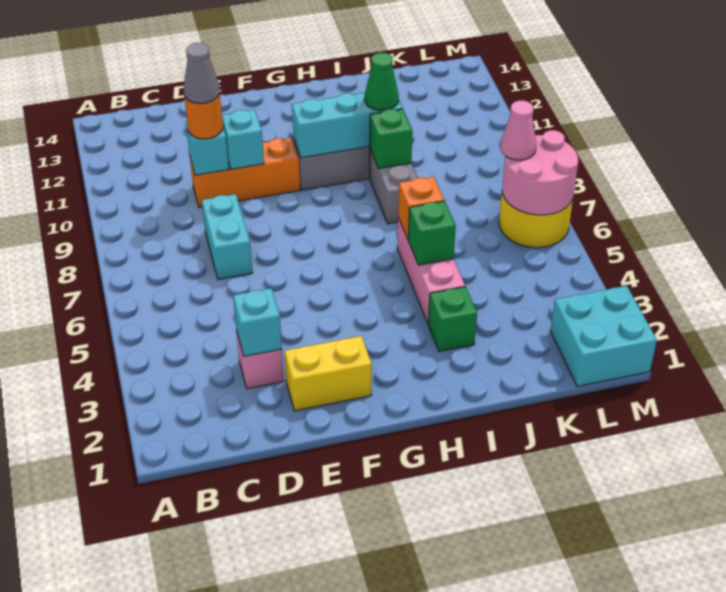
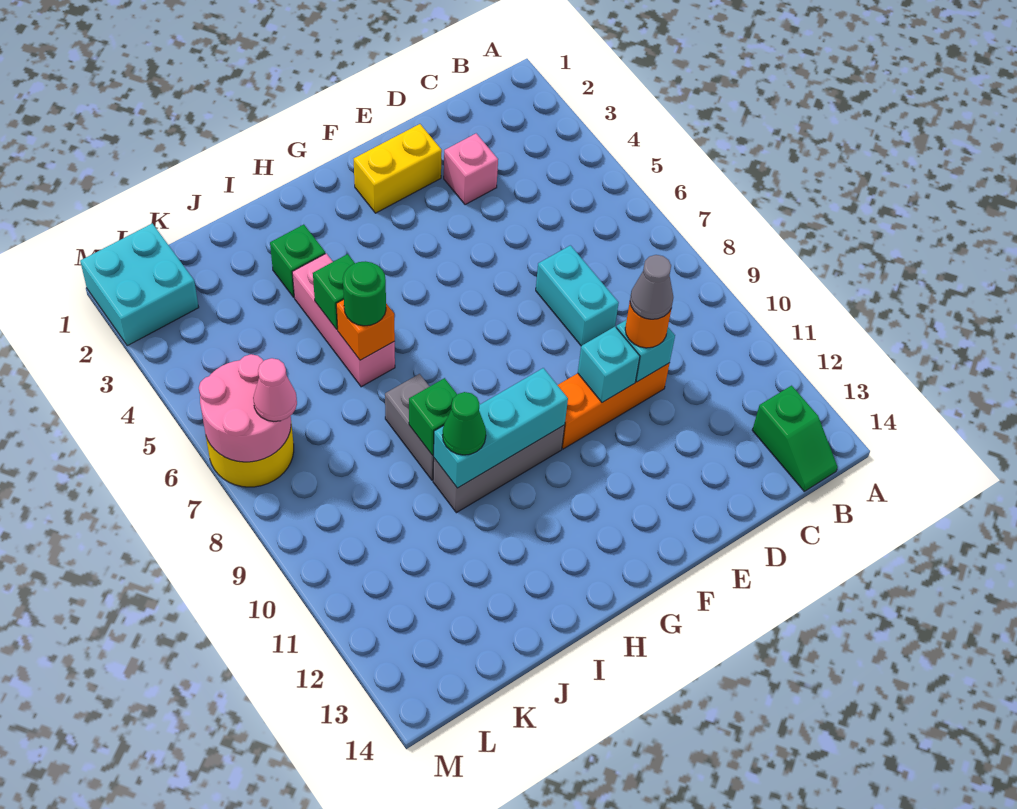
none -> green slope B13:B14 level 1 top 13
cyan brick D3 level 2 -> none
none -> green round brick I6 level 3

